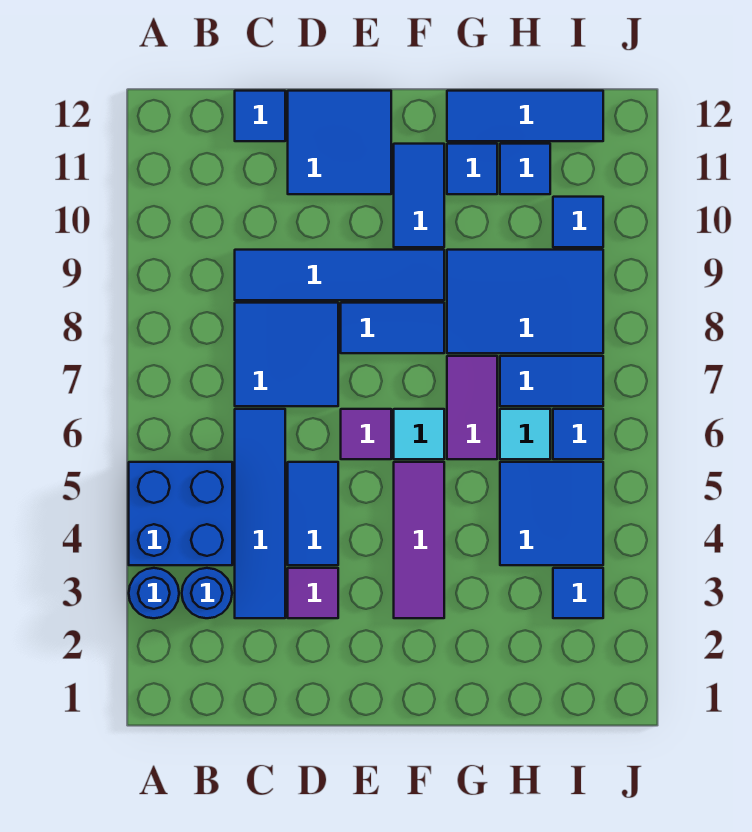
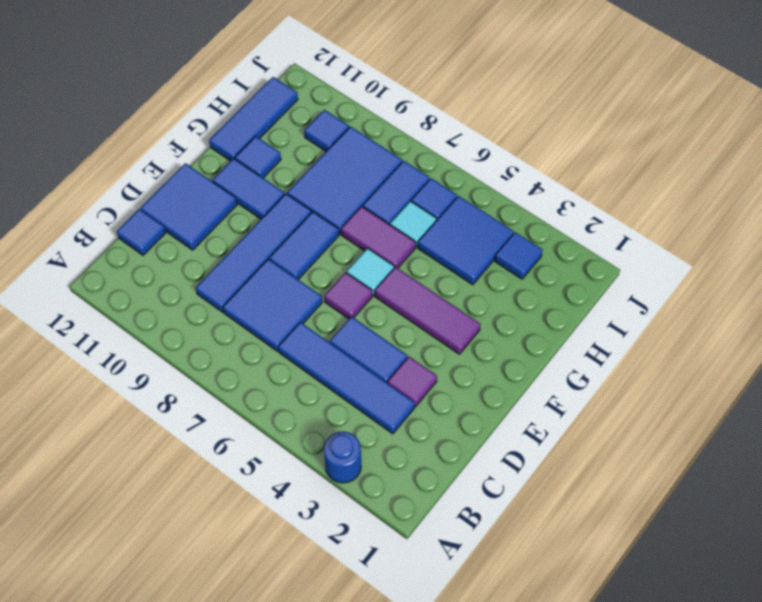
blue brick A4:B5 level 1 -> none
blue round brick B3 level 1 -> none
blue tile H11 level 1 -> none

